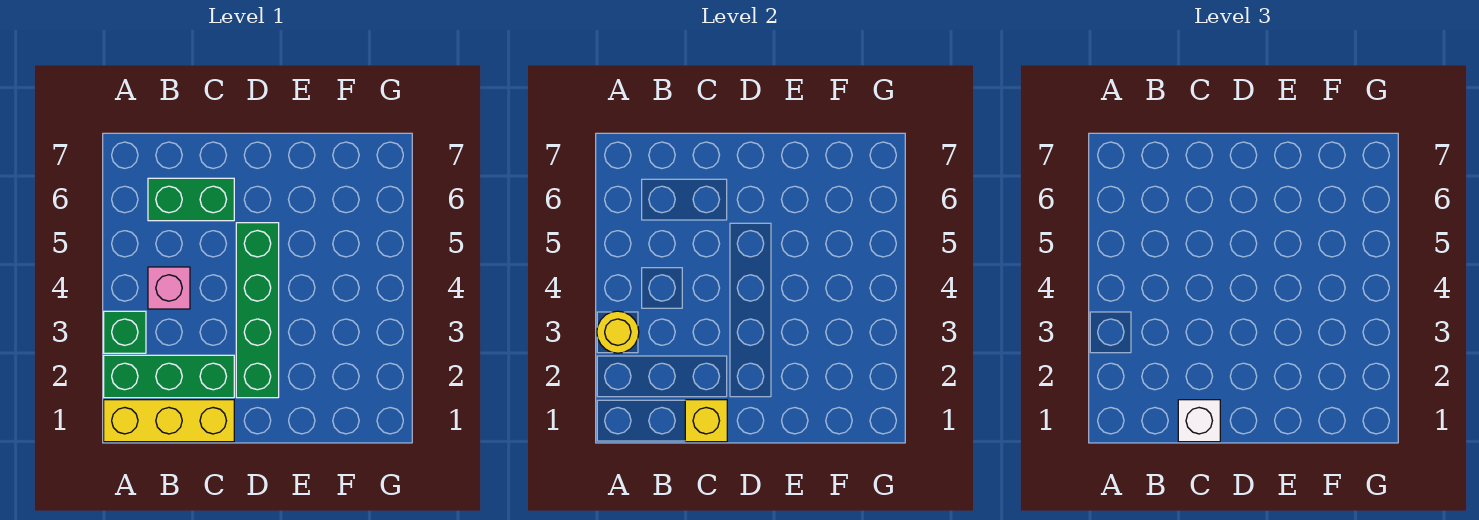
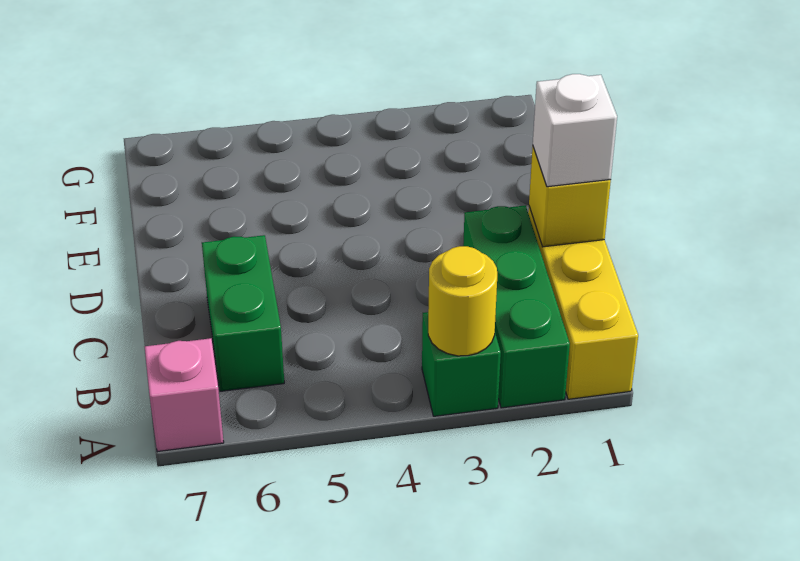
pink brick B4 level 1 -> pink brick A7 level 1
green brick D2:D5 level 1 -> none

